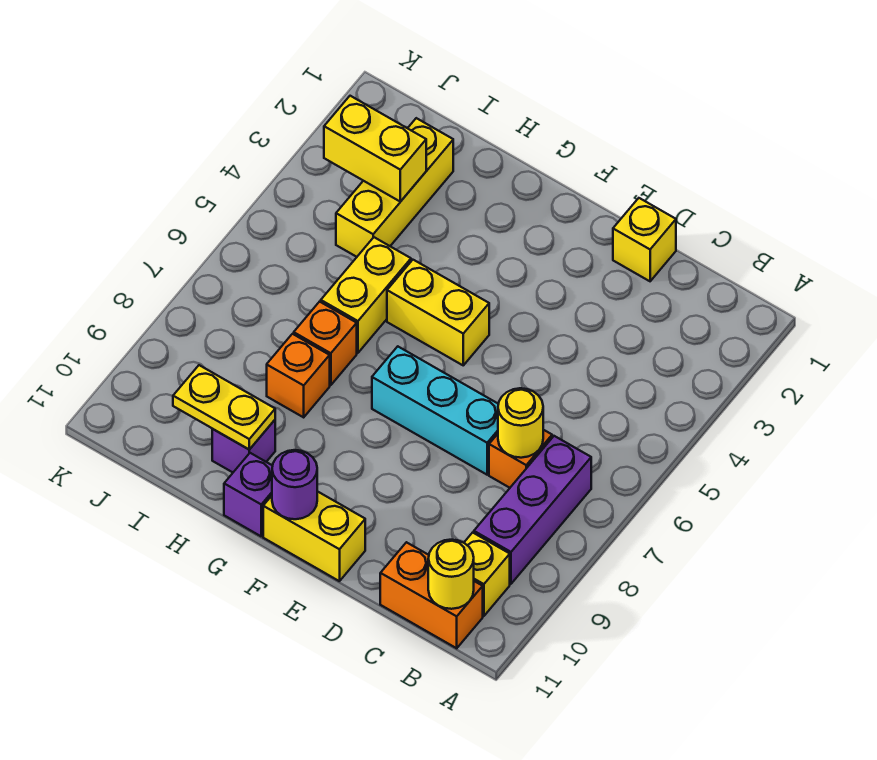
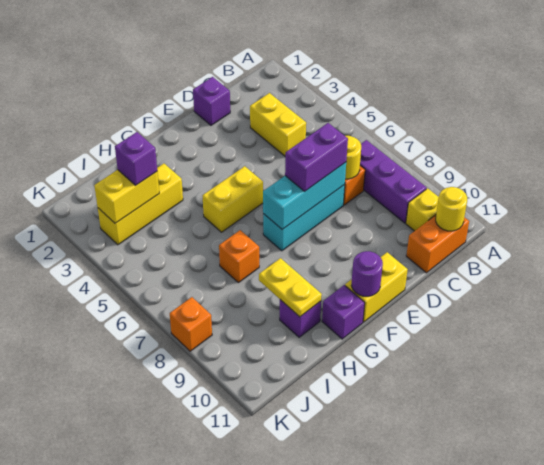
yellow brick D1 level 1 -> purple brick D1 level 1
none -> cyan brick D7:F7 level 2
none -> purple brick D7:E7 level 3
yellow brick H5:H6 level 1 -> yellow brick C3:C4 level 1
orange brick H8 level 1 -> orange brick K8 level 1
yellow plate H10:I10 level 2 -> yellow plate H9:H10 level 2
yellow brick I2:I4 level 1 -> yellow brick H3:J3 level 1
none -> purple brick I3 level 3

